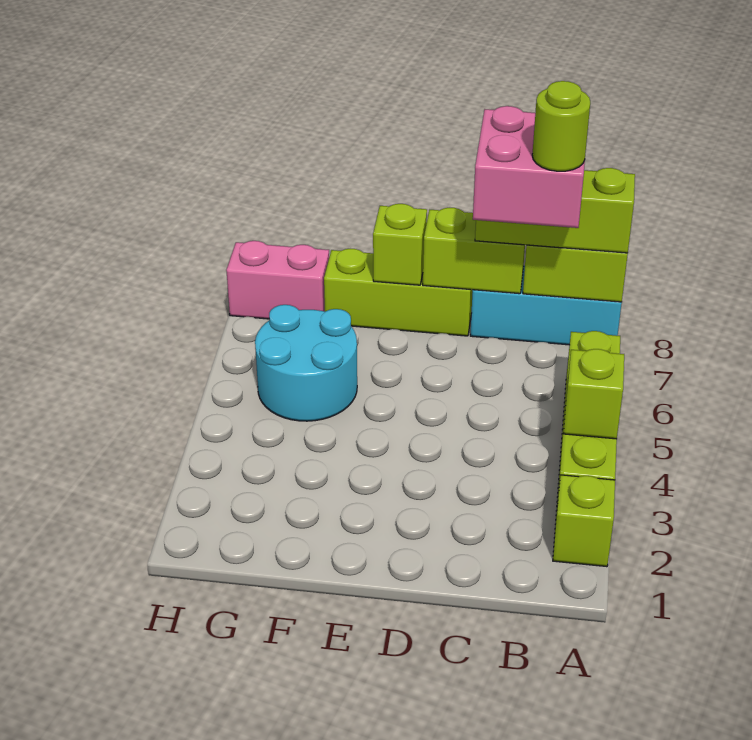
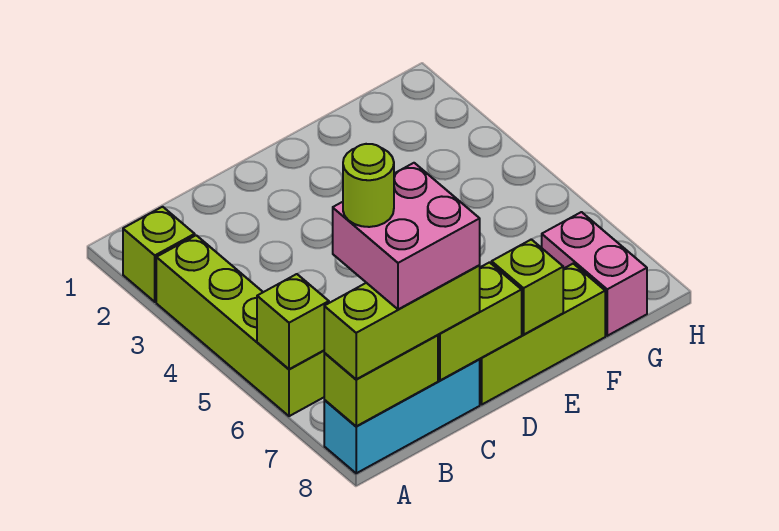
lime brick A4 level 2 -> lime brick A6 level 2
cyan round brick F5:G6 level 1 -> none
pink brick G8:H8 level 1 -> pink brick G7:G8 level 1

